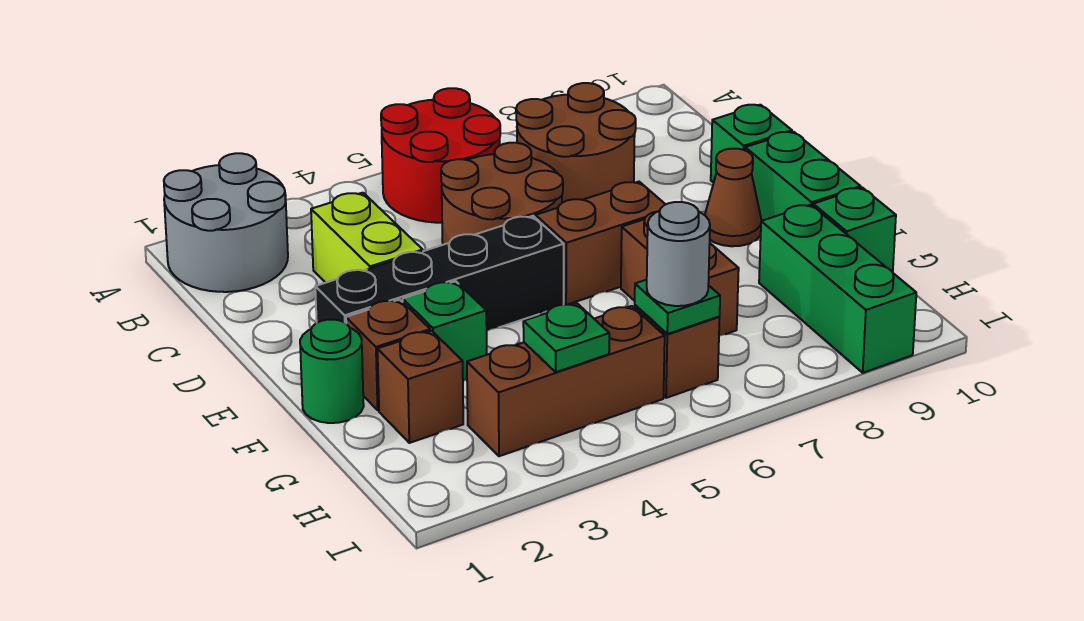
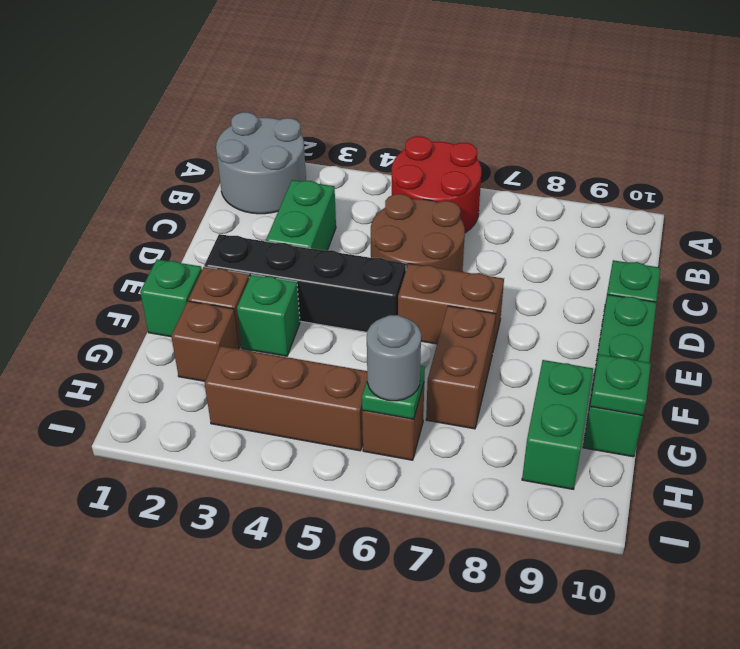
brown round brick B7:C8 level 1 -> none
lime brick C3:D3 level 1 -> green brick C3:D3 level 1
brown cone E9 level 1 -> none
green round brick F1 level 1 -> green brick F1 level 1
green brick G9:I9 level 1 -> green brick G9:H9 level 1
green plate H4 level 2 -> green plate G10 level 2

